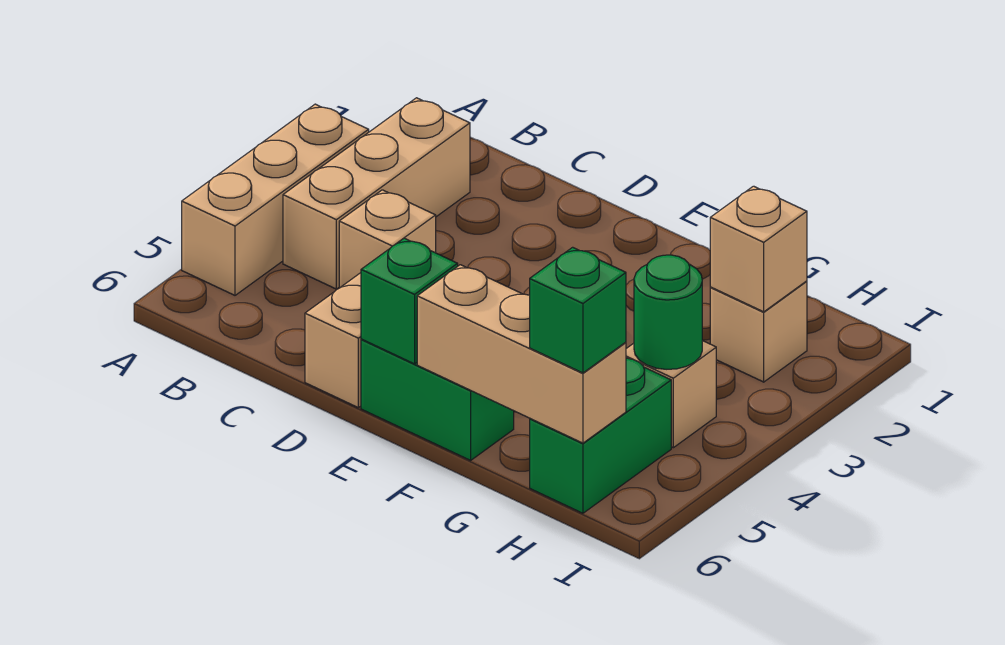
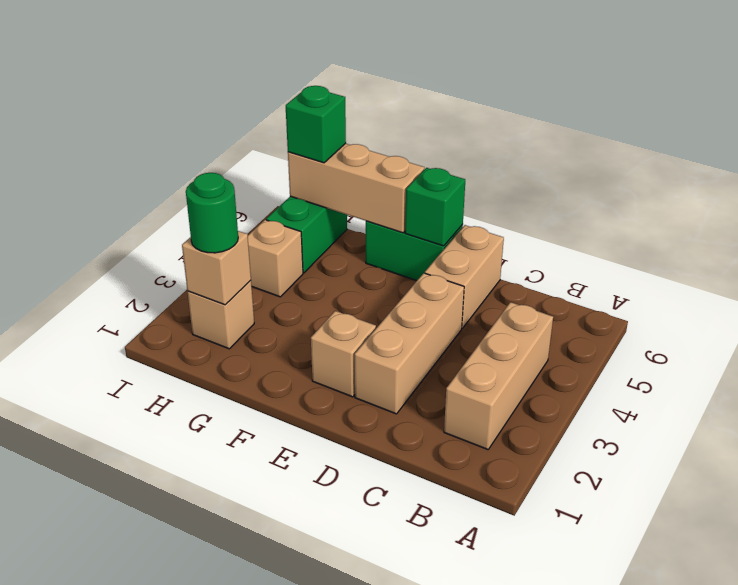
tan brick A3:A5 level 1 -> tan brick D2:D4 level 1
tan brick C4 level 1 -> tan brick E2 level 1
green round brick H4 level 2 -> green round brick H2 level 3

